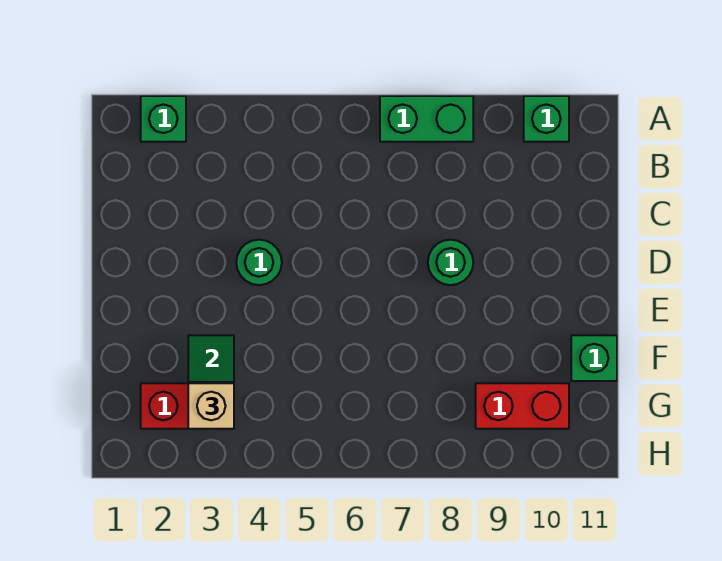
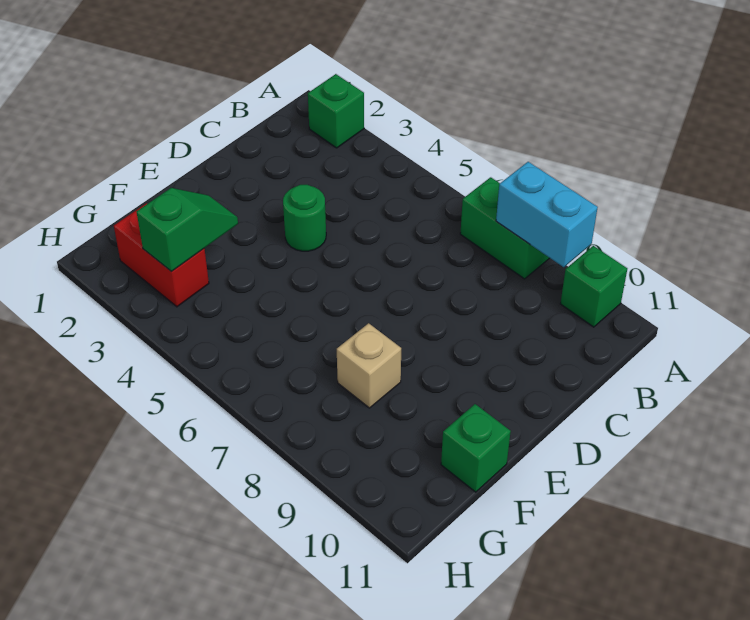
none -> cyan brick A8:A9 level 2
green round brick D8 level 1 -> none
tan brick G3 level 3 -> tan brick F8 level 1
red brick G9:G10 level 1 -> none

